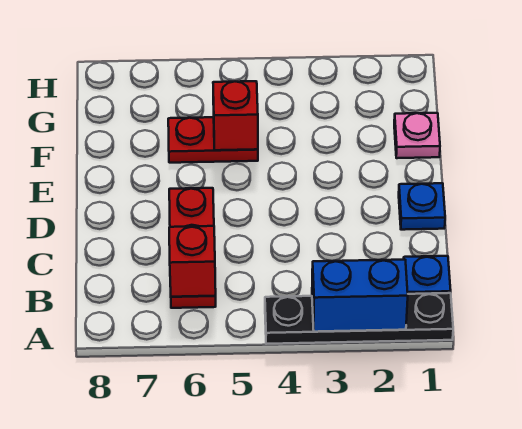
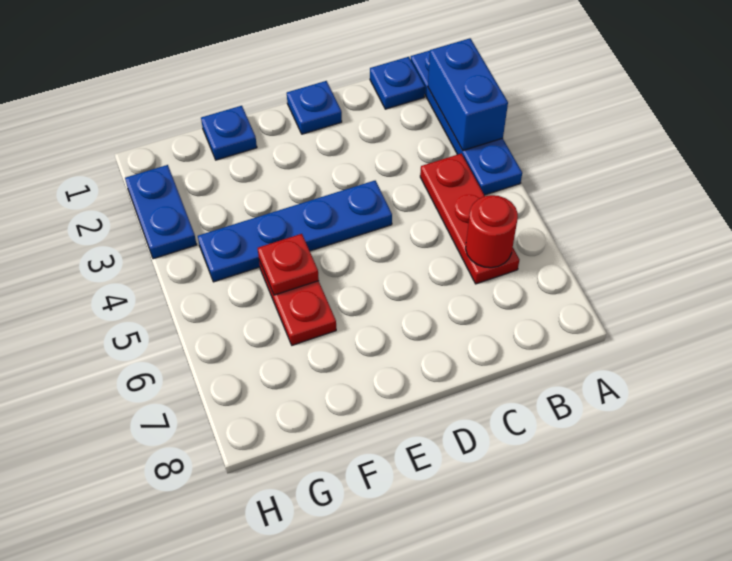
black plate A1:A4 level 1 -> blue plate A1:A4 level 1
red plate B6:D6 level 1 -> red plate B4:B6 level 1
red brick B6 level 2 -> red round brick B6 level 2
none -> blue plate D4:G4 level 1
pink plate F1 level 1 -> blue plate F1 level 1
red brick F5 level 2 -> red plate F5 level 2
none -> blue plate H2:H3 level 1

